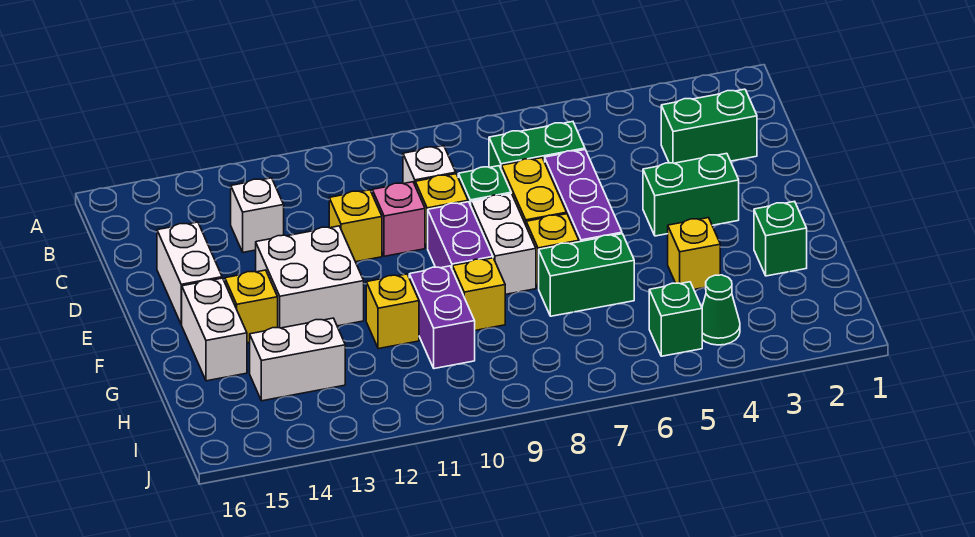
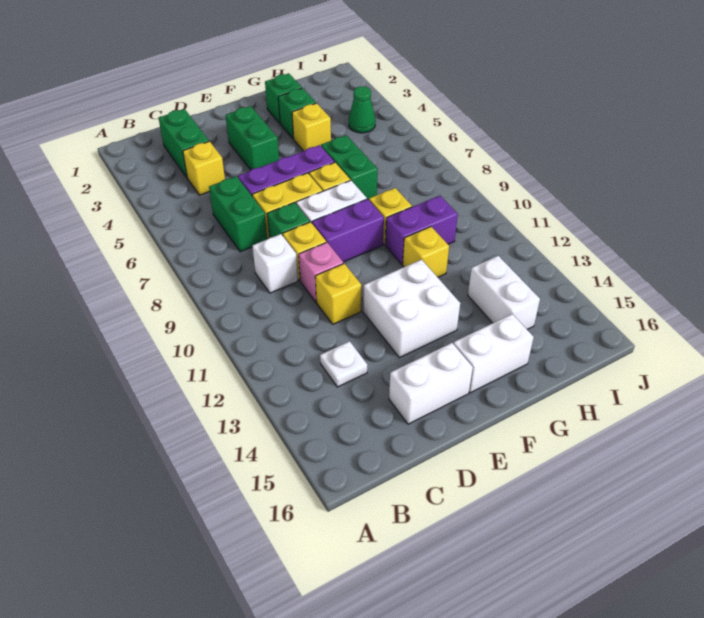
white brick C13 level 1 -> white plate C13 level 1
yellow brick F14 level 1 -> yellow brick C4 level 1
green brick I5 level 1 -> green brick G3 level 1

